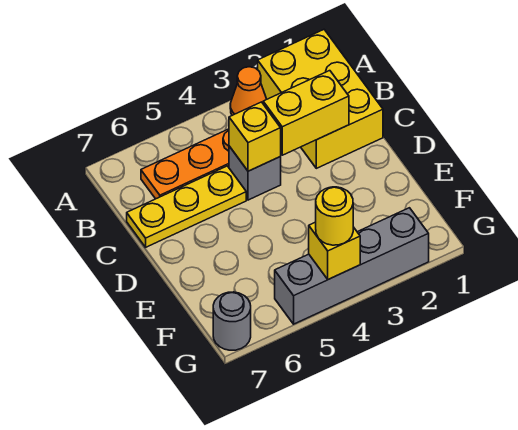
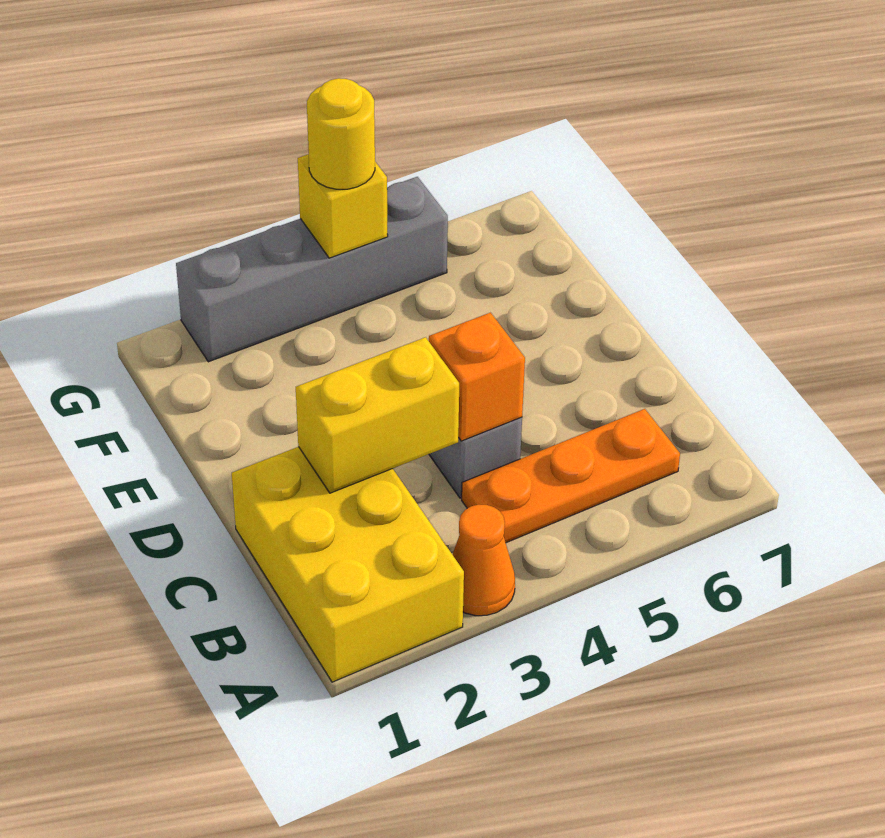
yellow brick C4 level 2 -> orange brick C4 level 2
yellow plate C5:C7 level 1 -> none
grey round brick G7 level 1 -> none

